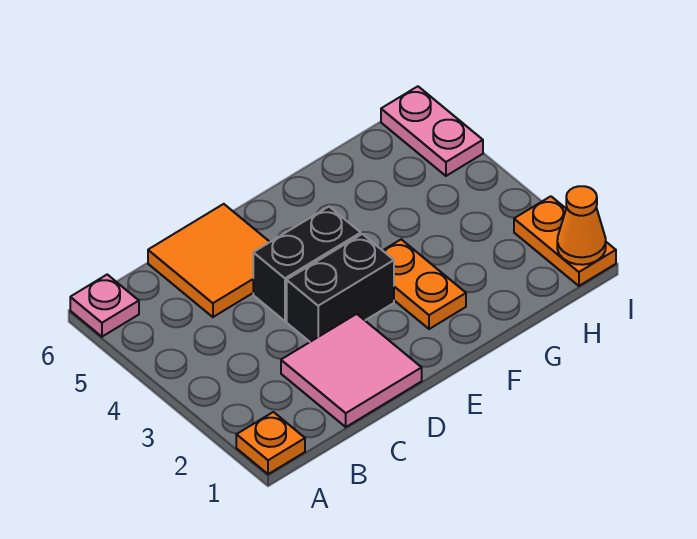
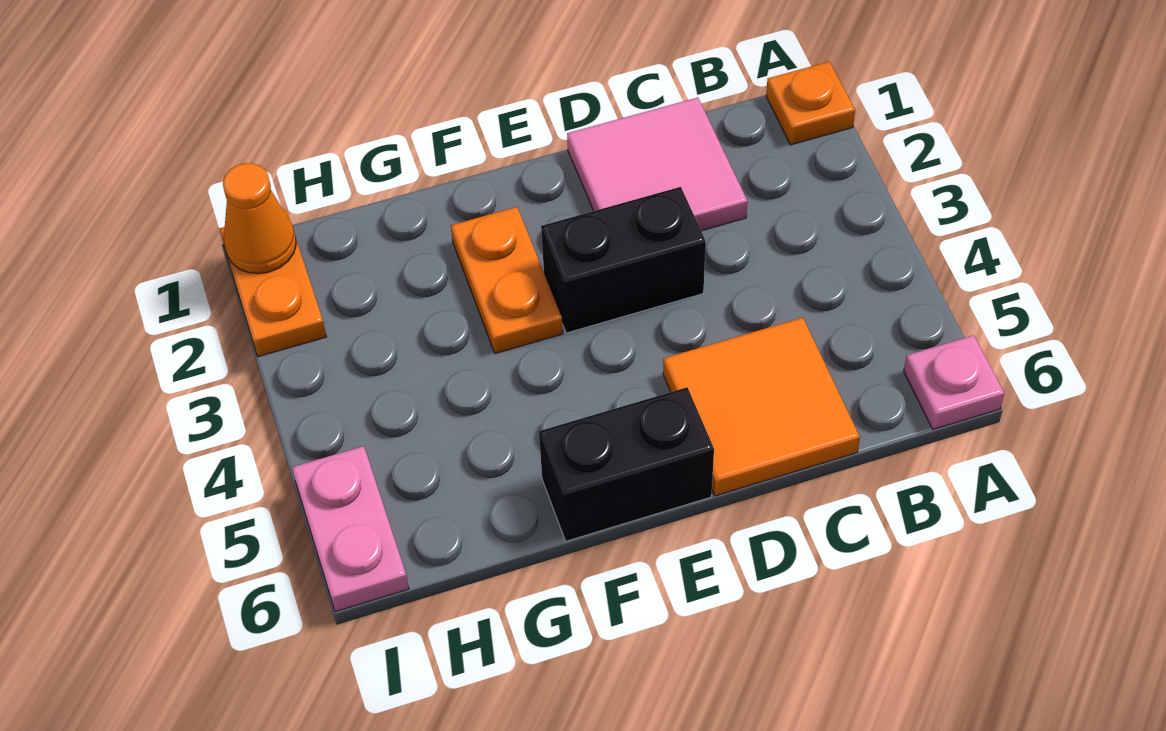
black brick D4:E4 level 1 -> black brick E6:F6 level 1

